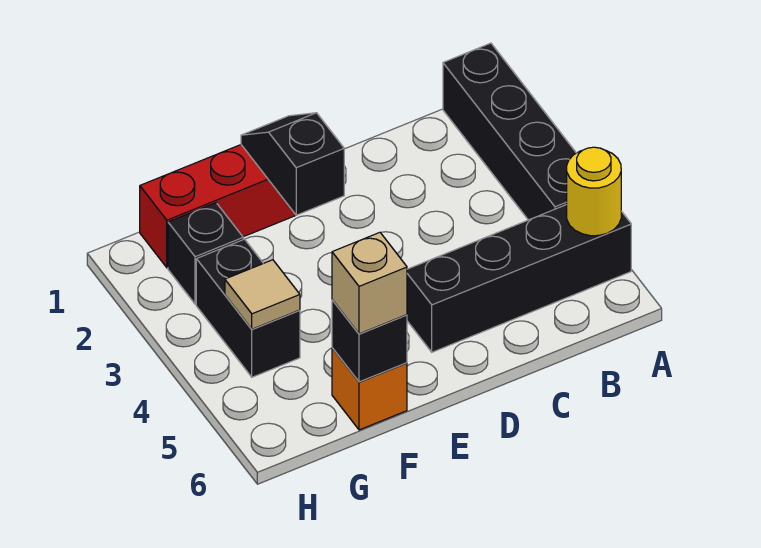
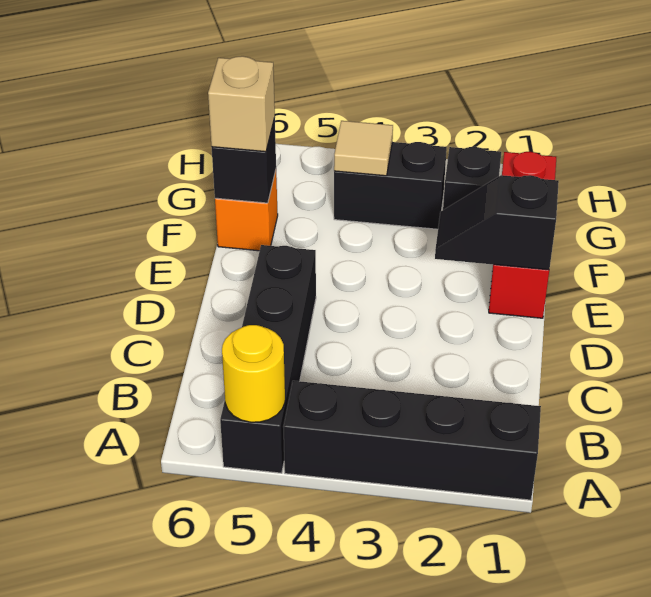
black slope E1:E2 level 2 top 2 -> black slope E1:E2 level 2 top 1

